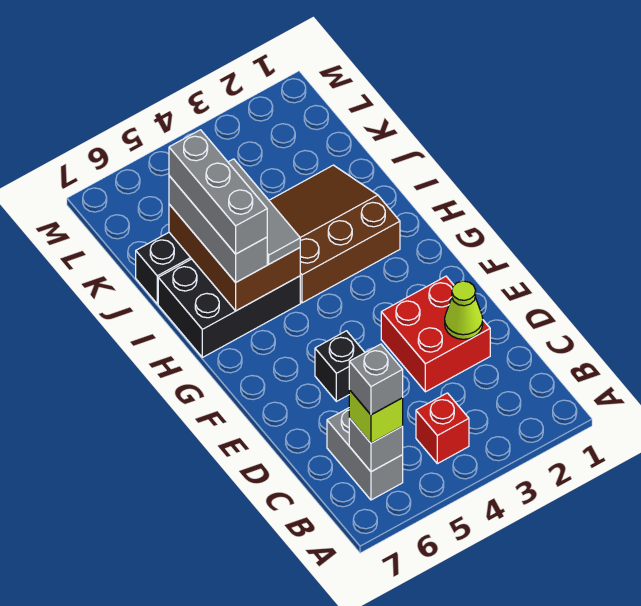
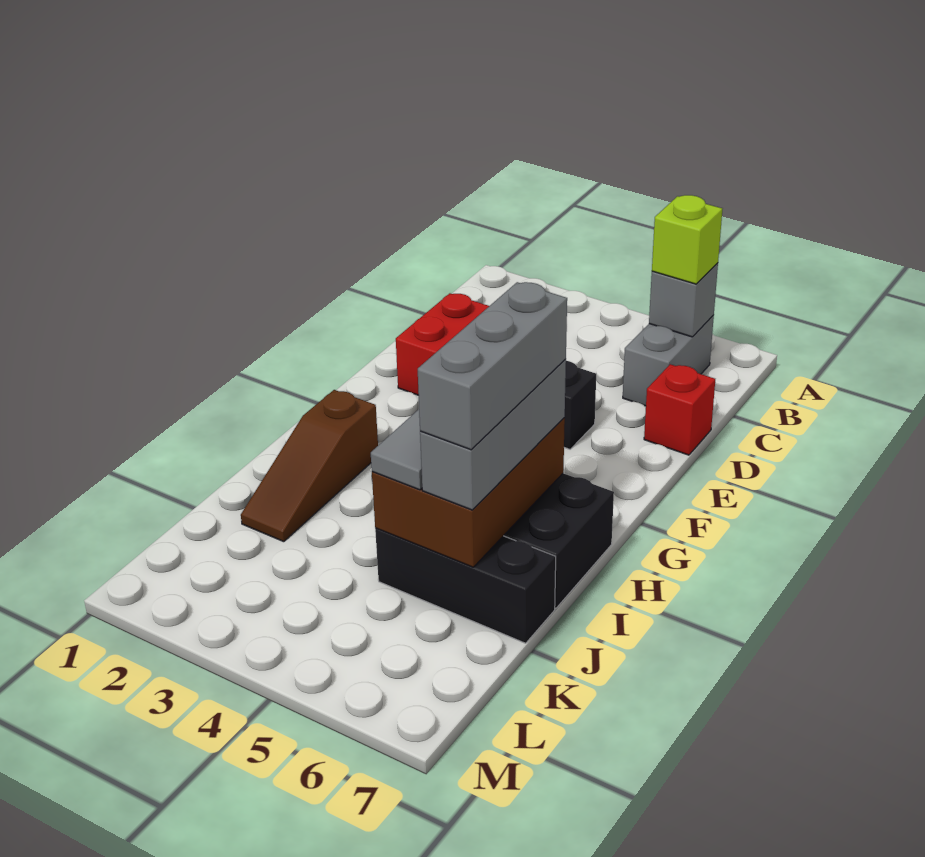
red brick B4 level 1 -> red brick D7 level 1
grey brick B6 level 4 -> none
lime cone D2 level 2 -> none
brown slope H2:J4 level 1 top H -> brown slope H2:J2 level 1 top H

